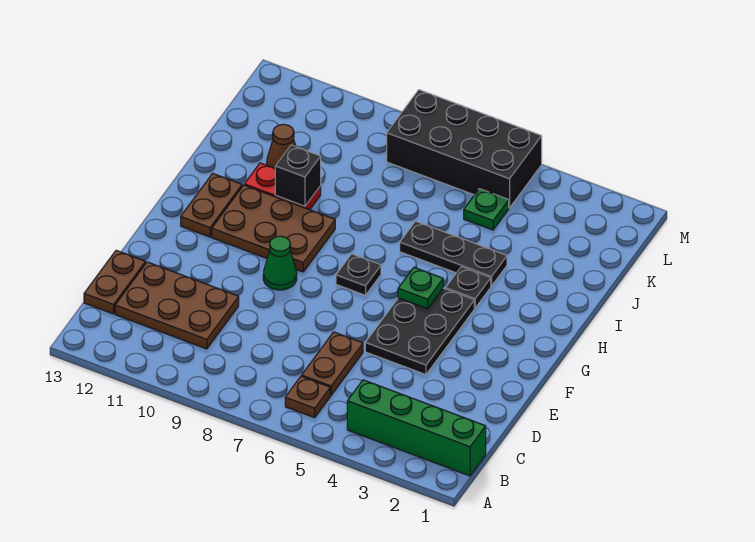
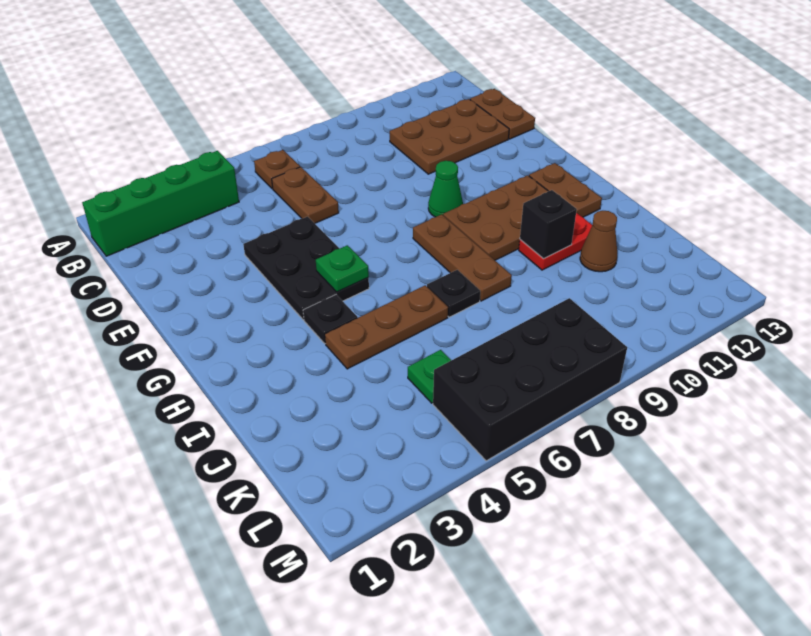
black plate G7 level 1 -> black plate I7 level 1
none -> brown plate G8:I8 level 1
black plate I4:I6 level 1 -> brown plate I4:I6 level 1

